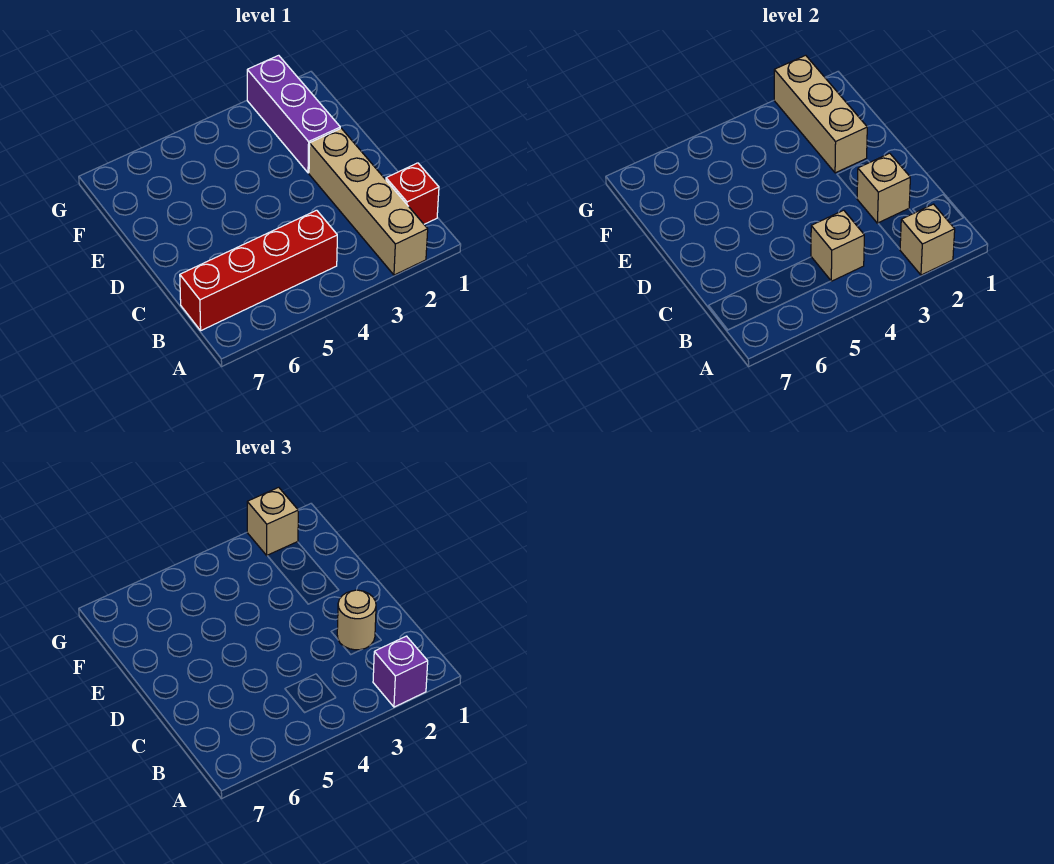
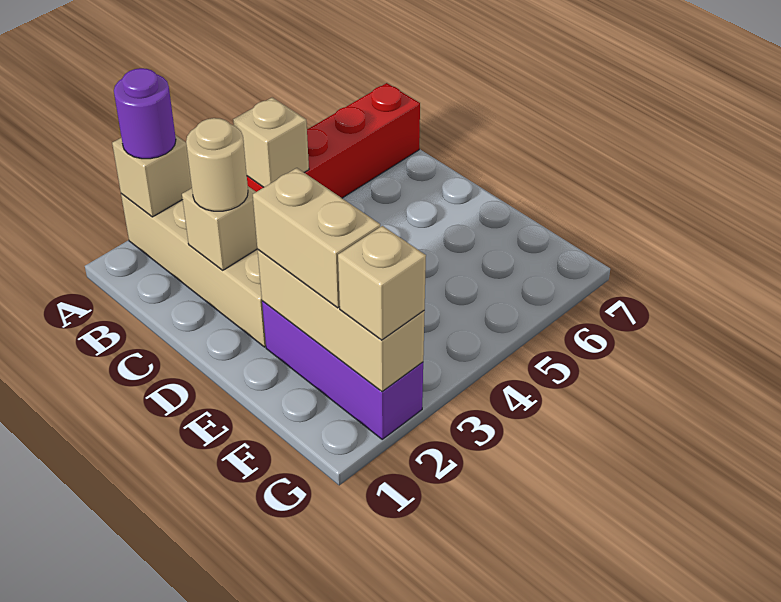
purple brick A2 level 3 -> purple round brick A2 level 3
red brick B1 level 1 -> none
none -> tan brick E2:F2 level 3

